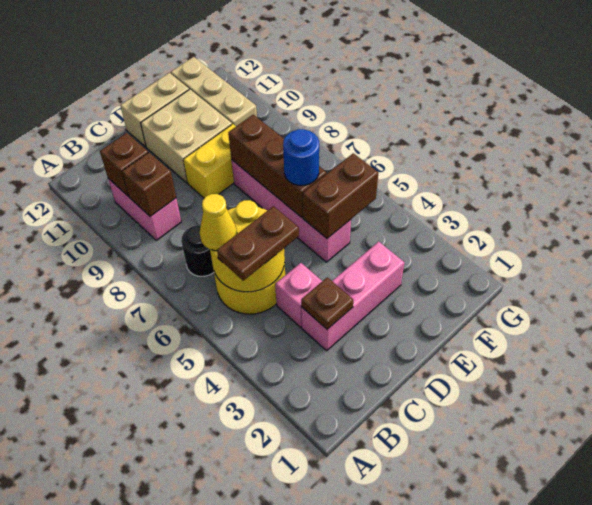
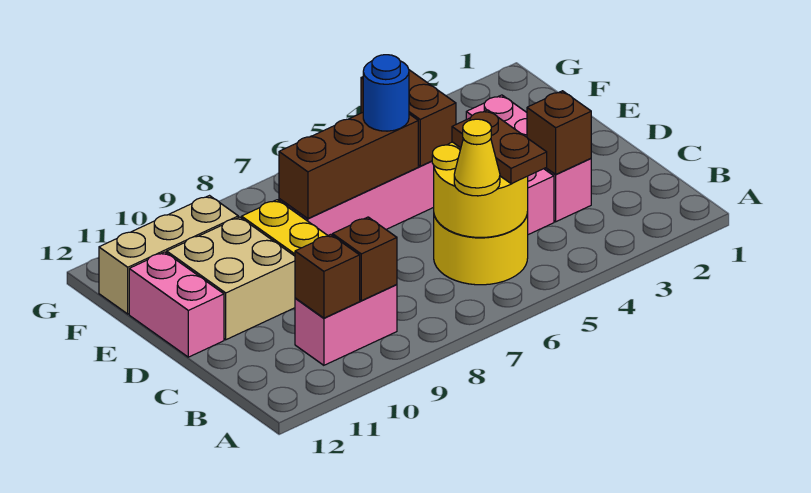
black round brick B7 level 1 -> none
brown plate C3 level 2 -> brown brick C3 level 2
tan brick D12:E12 level 1 -> pink brick D12:E12 level 1

